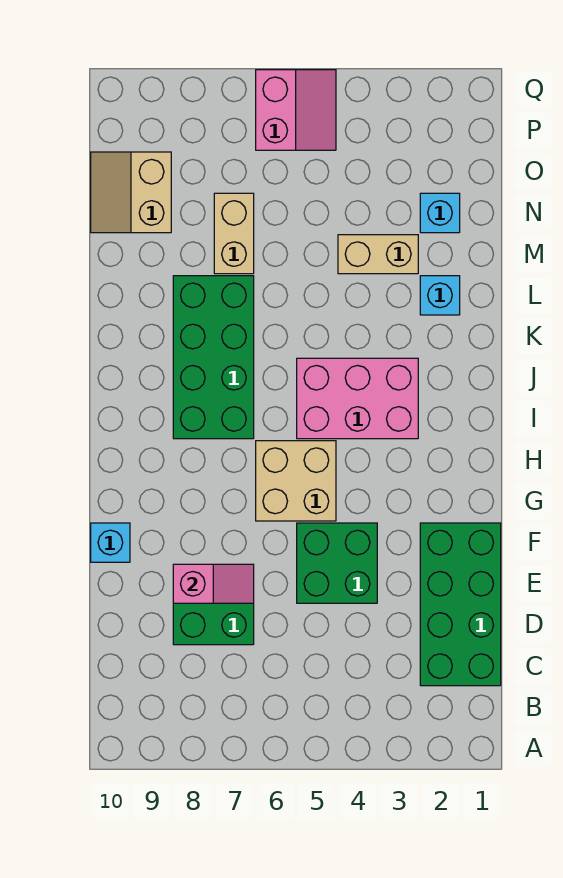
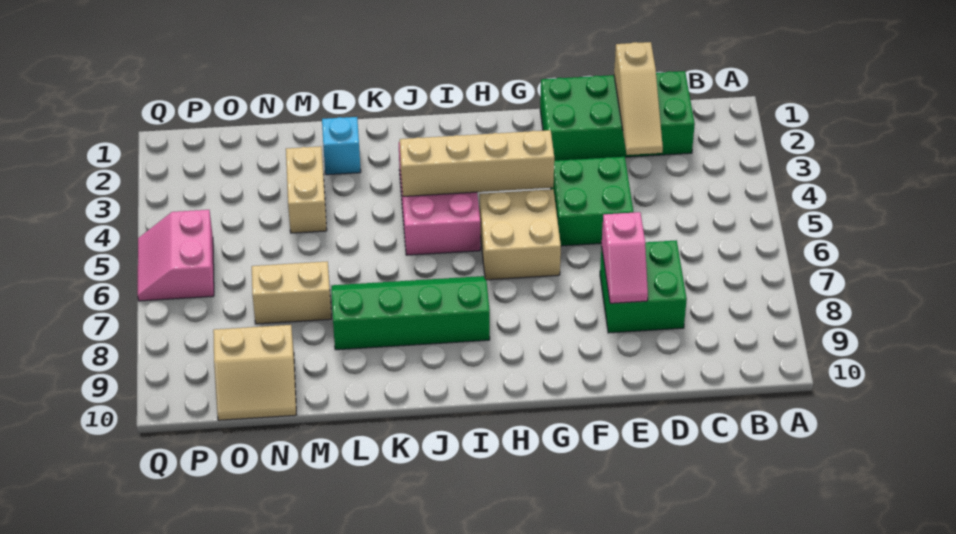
none -> tan slope D1:D3 level 2 top 1
pink slope E7:E8 level 2 top 8 -> pink slope E7:E8 level 2 top 7
cyan brick F10 level 1 -> none
none -> tan brick G4:J4 level 2
green brick I7:L8 level 1 -> green slope I7:L8 level 1 top 8
cyan brick N2 level 1 -> none
pink slope P5:Q6 level 1 top 6 -> pink slope P5:Q6 level 1 top P

